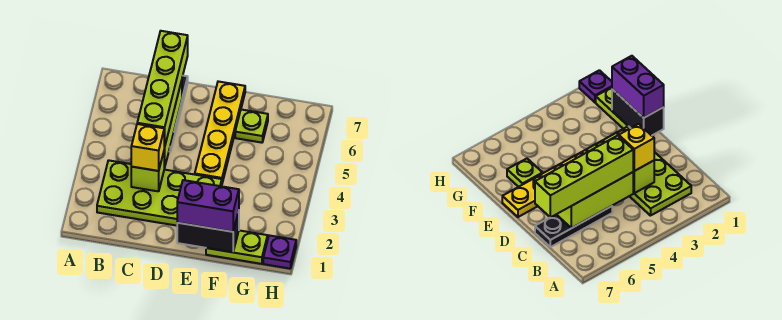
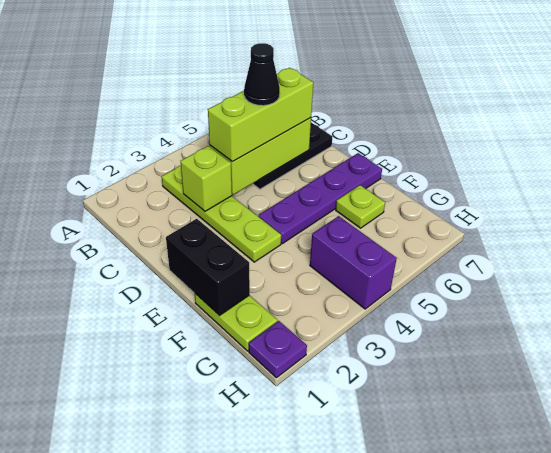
lime plate B2:E3 level 1 -> lime plate B3:E3 level 1
yellow brick C3 level 3 -> none
lime brick C4:C7 level 3 -> lime brick C4:C6 level 3
none -> black cone C5 level 4
purple brick E1:F1 level 3 -> purple brick G4:H4 level 1
yellow plate E4:E7 level 1 -> purple plate E4:E7 level 1

